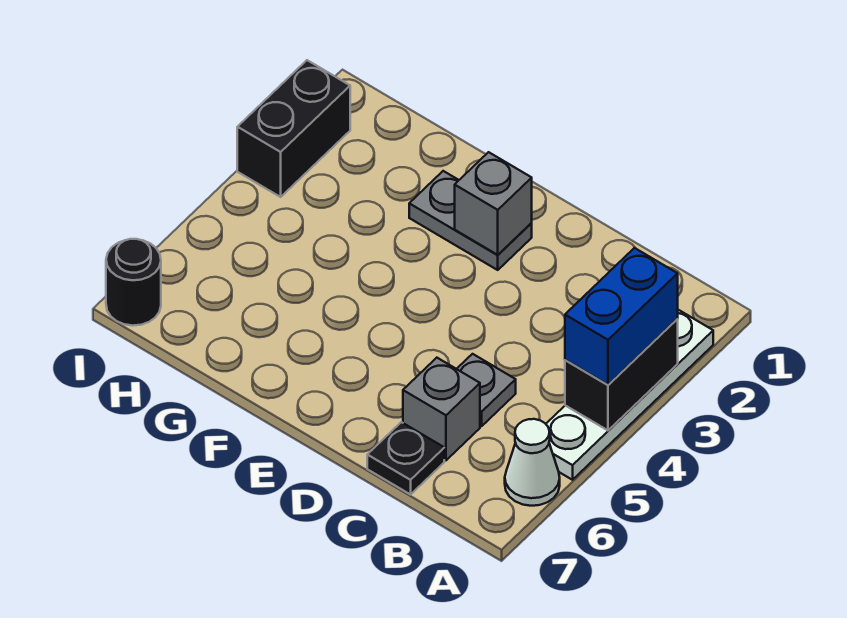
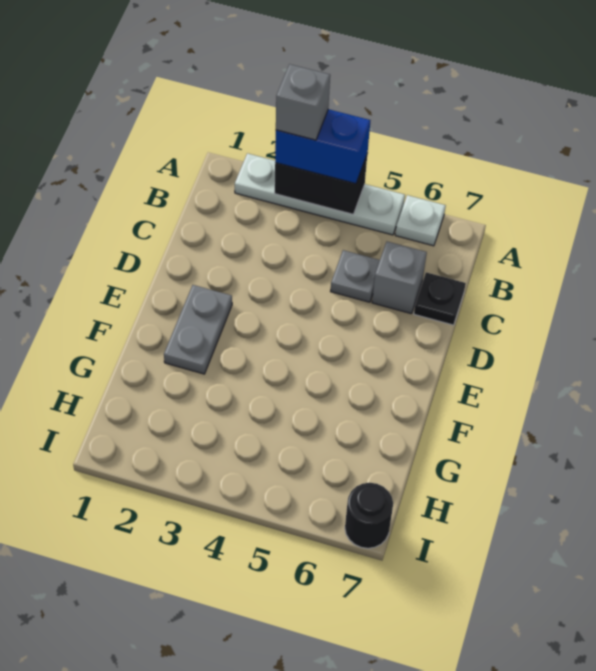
white cone A6 level 1 -> white plate A6 level 1
grey brick E2 level 2 -> grey brick A3 level 4
black brick I2:I3 level 1 -> none

